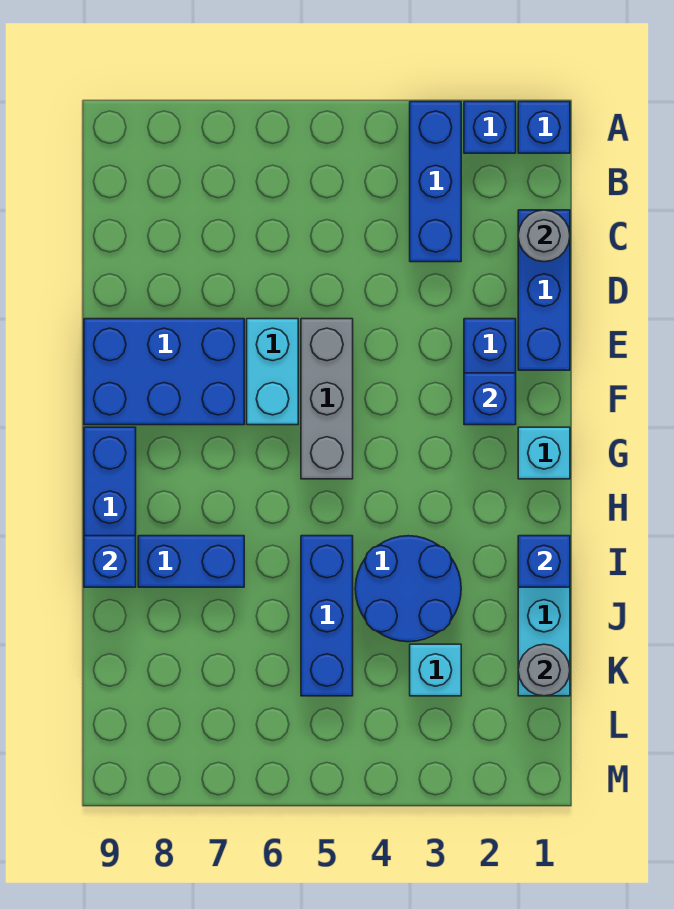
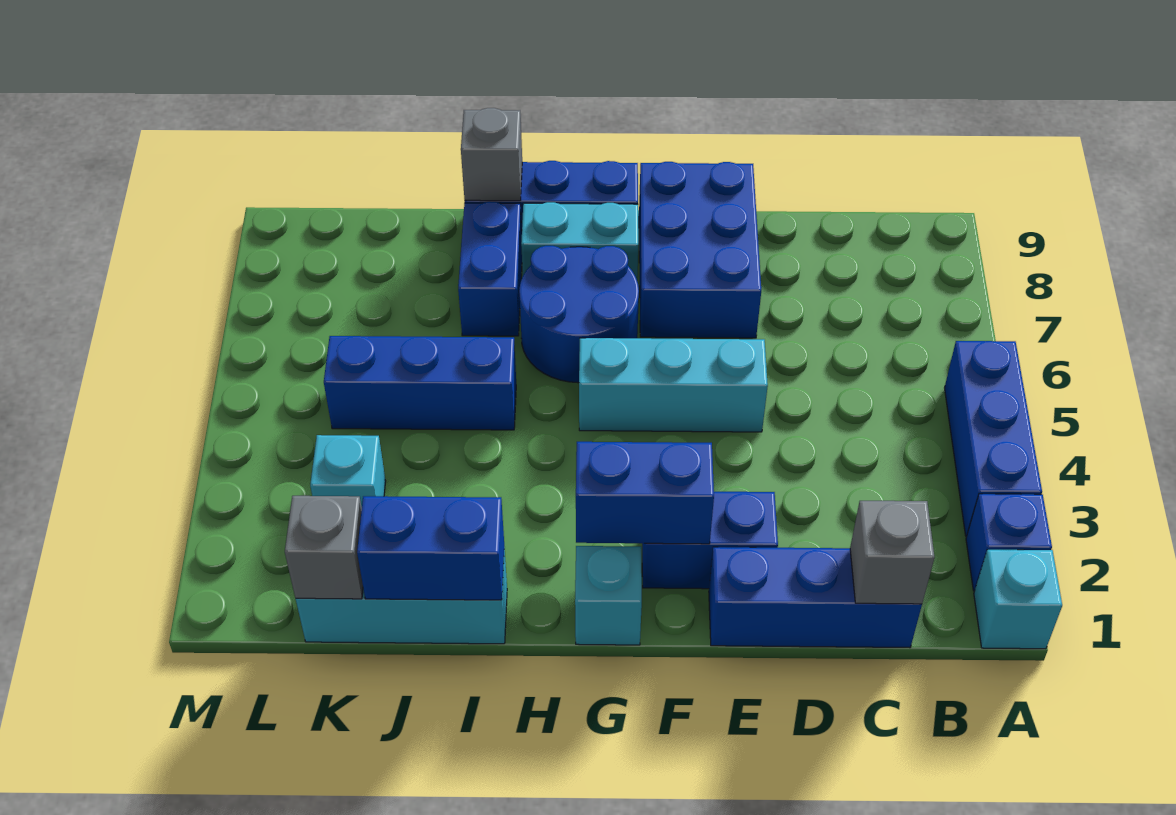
blue brick A1 level 1 -> cyan brick A1 level 1
blue brick A3:C3 level 1 -> blue brick A3:A5 level 1
grey round brick C1 level 2 -> grey brick C1 level 2
grey brick E5:G5 level 1 -> cyan brick E5:G5 level 1
cyan brick E6:F6 level 1 -> cyan brick G8:H8 level 1
blue brick F2 level 2 -> blue brick F2:G2 level 2
blue brick I1 level 2 -> blue brick I1:J1 level 2
blue round brick I3:J4 level 1 -> blue round brick G6:H7 level 1
blue brick I9 level 2 -> grey brick I9 level 2
grey round brick K1 level 2 -> grey brick K1 level 2

